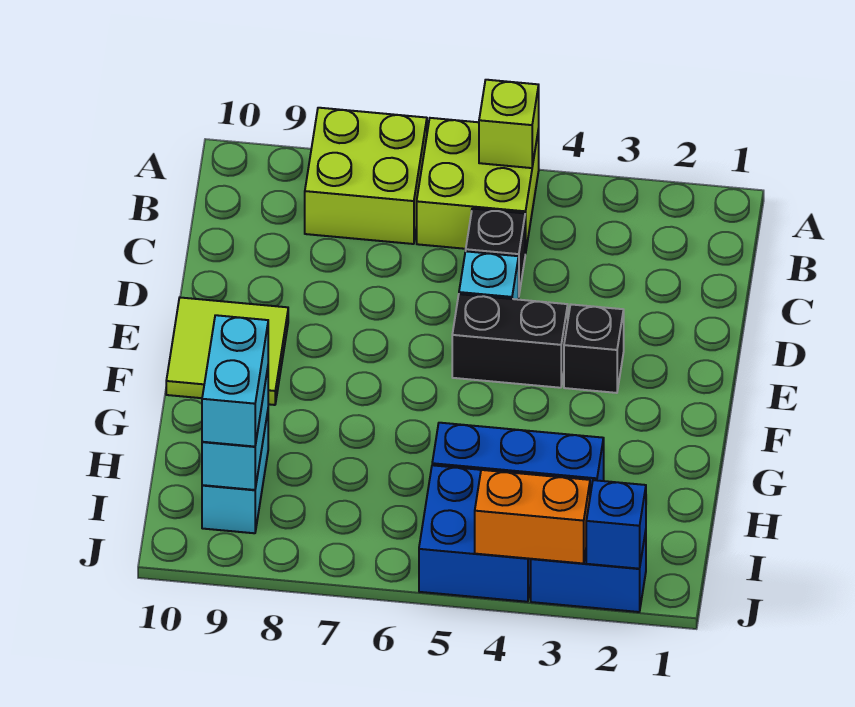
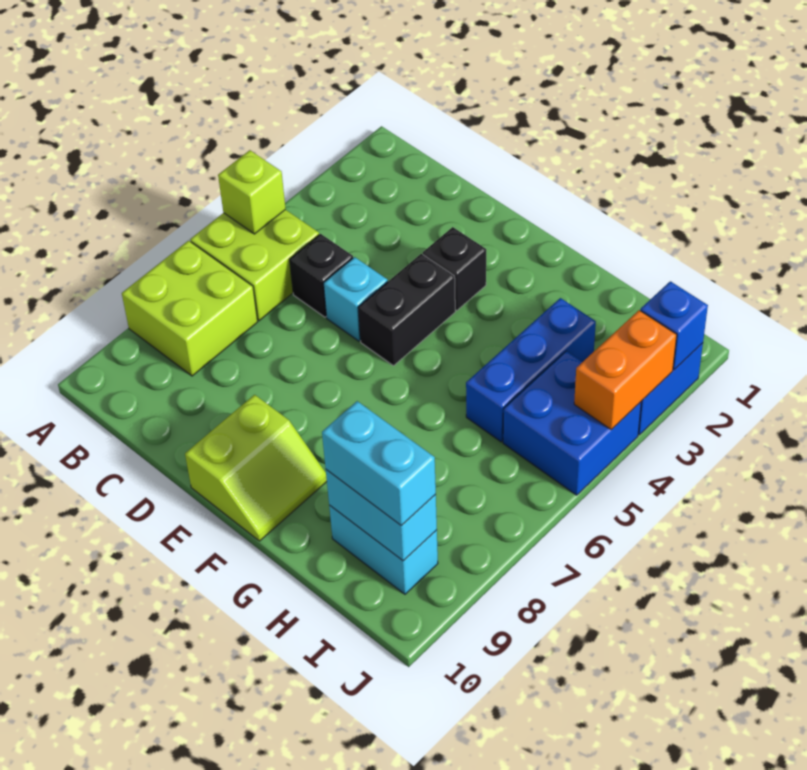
lime tile E9:F10 level 1 -> lime slope E9:F10 level 1 top E

